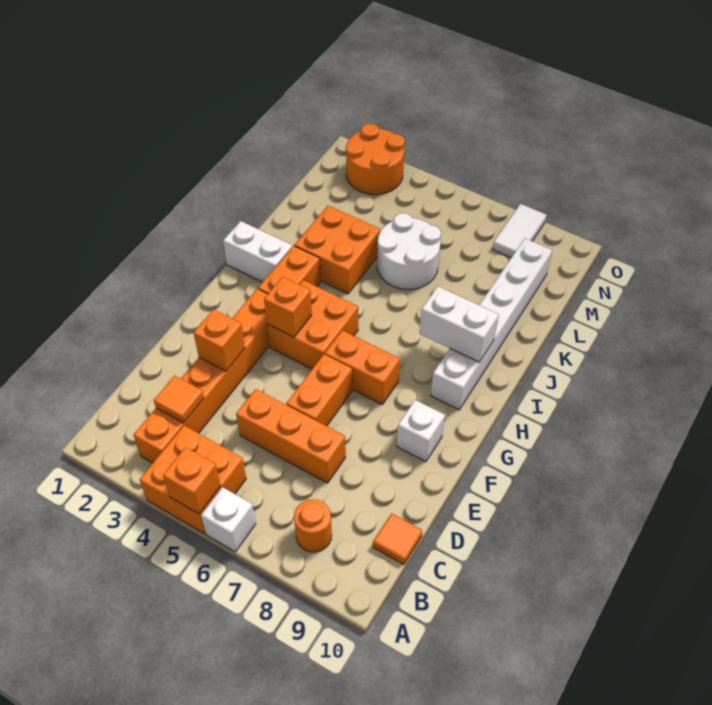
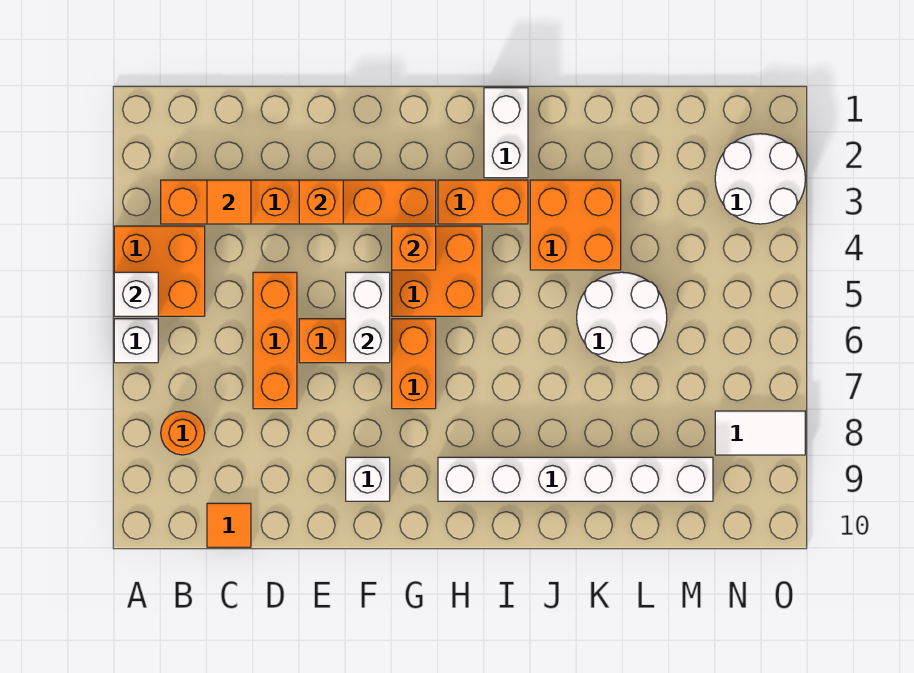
orange brick A5 level 2 -> white brick A5 level 2
white brick I8:I9 level 2 -> white brick F5:F6 level 2
orange round brick N2:O3 level 1 -> white round brick N2:O3 level 1

